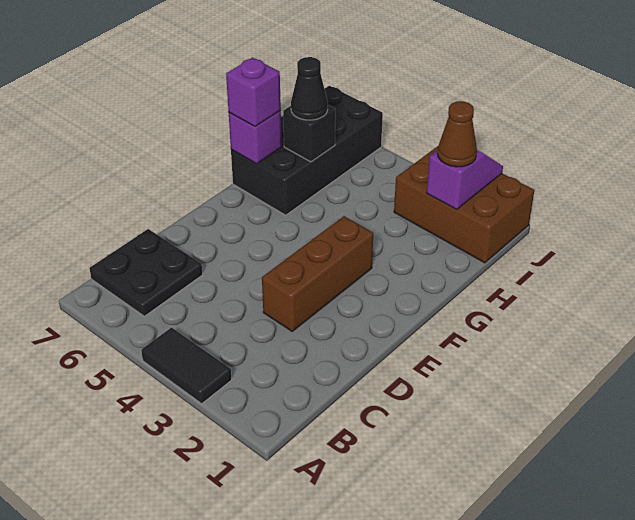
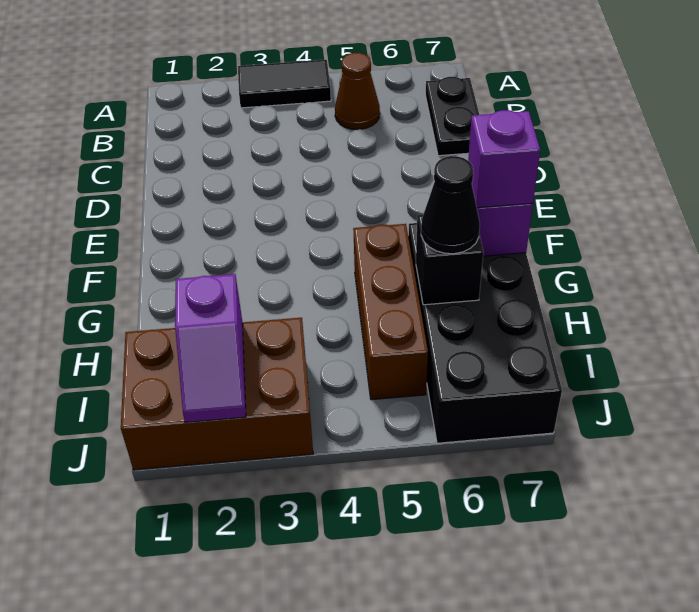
black plate B6:C7 level 1 -> black plate B7:C7 level 1
brown brick D3:F3 level 1 -> brown brick G5:I5 level 1
brown cone I2 level 3 -> brown cone B5 level 1

